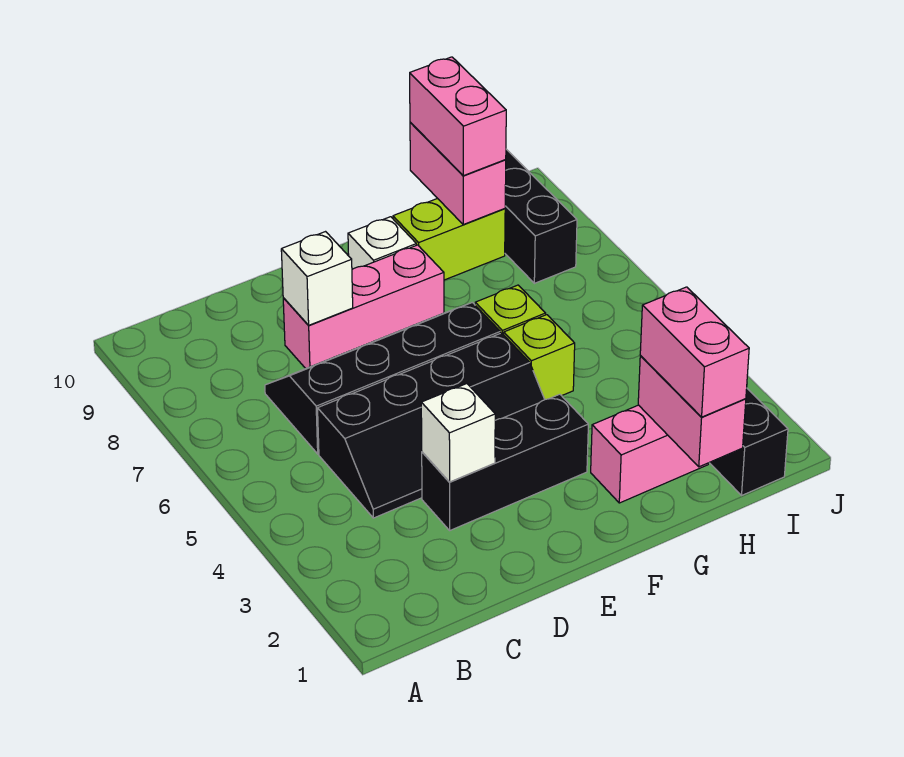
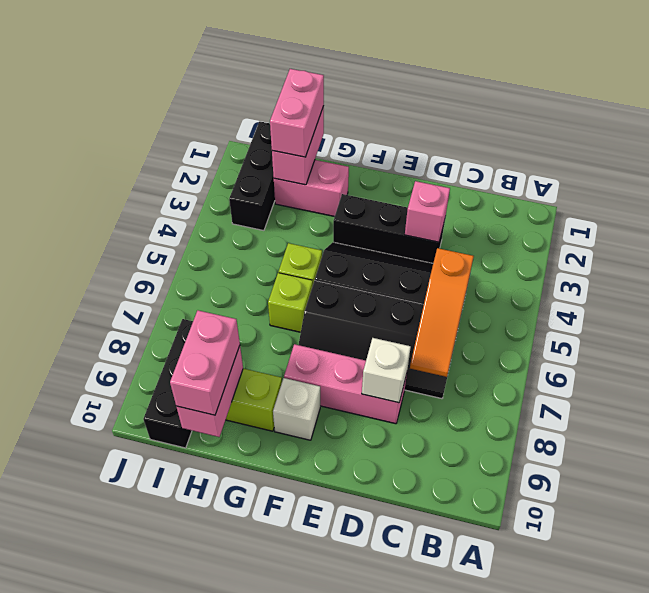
none -> orange slope C5:C7 level 2 top 5
white brick D3 level 2 -> pink brick D3 level 2

